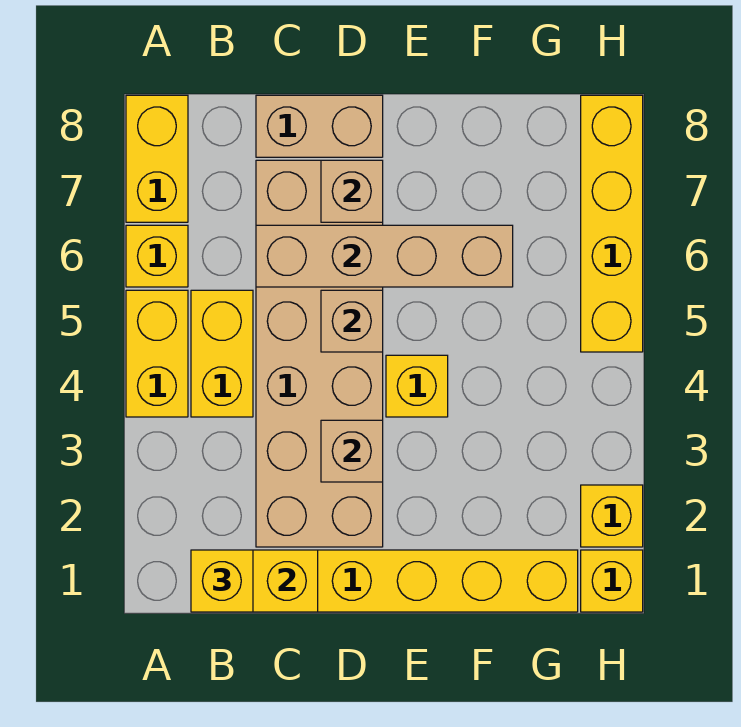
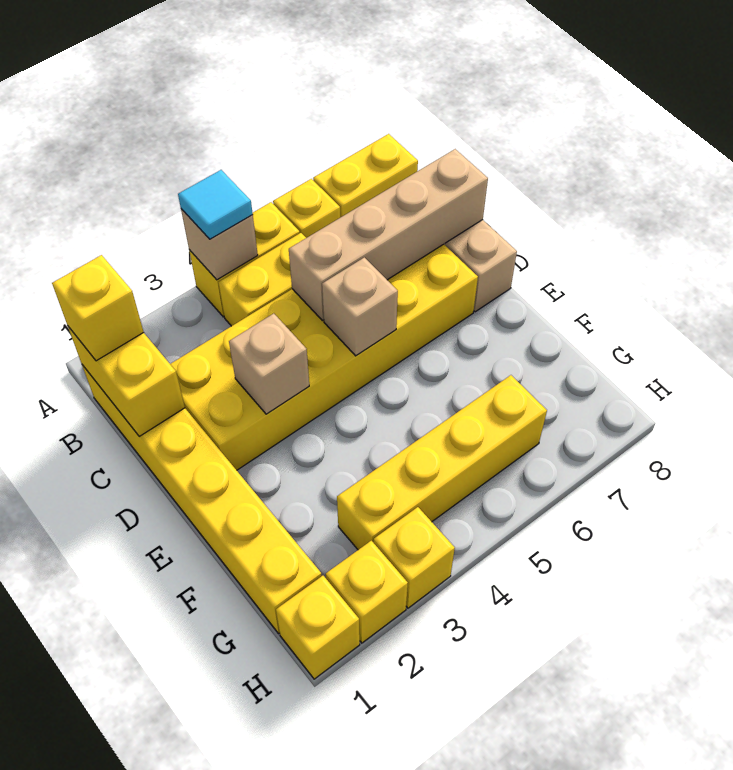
none -> cyan tile A4 level 3
tan brick C2:D7 level 1 -> yellow brick C2:D7 level 1
tan brick C6:F6 level 2 -> tan brick C5:C8 level 2
tan brick D7 level 2 -> tan brick A4 level 2
yellow brick E4 level 1 -> yellow brick H3 level 1
yellow brick H5:H8 level 1 -> yellow brick G3:G6 level 1

